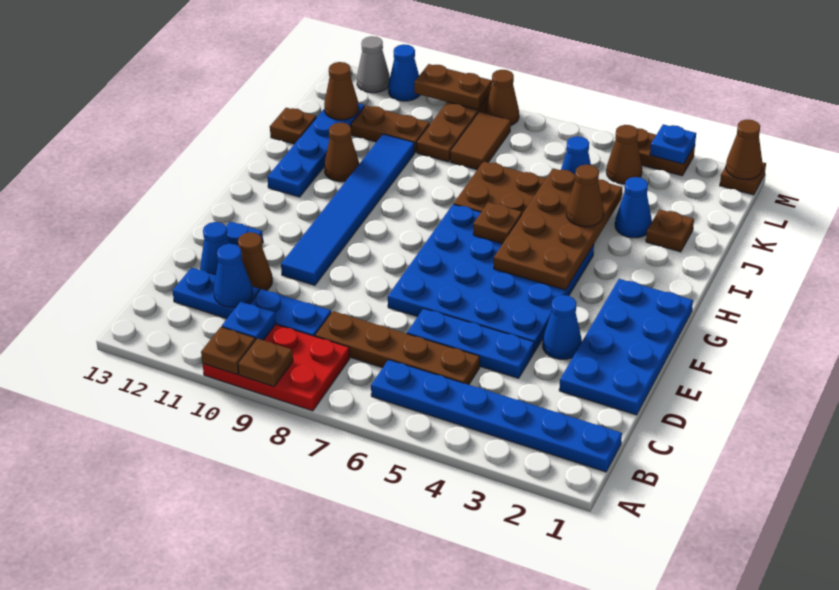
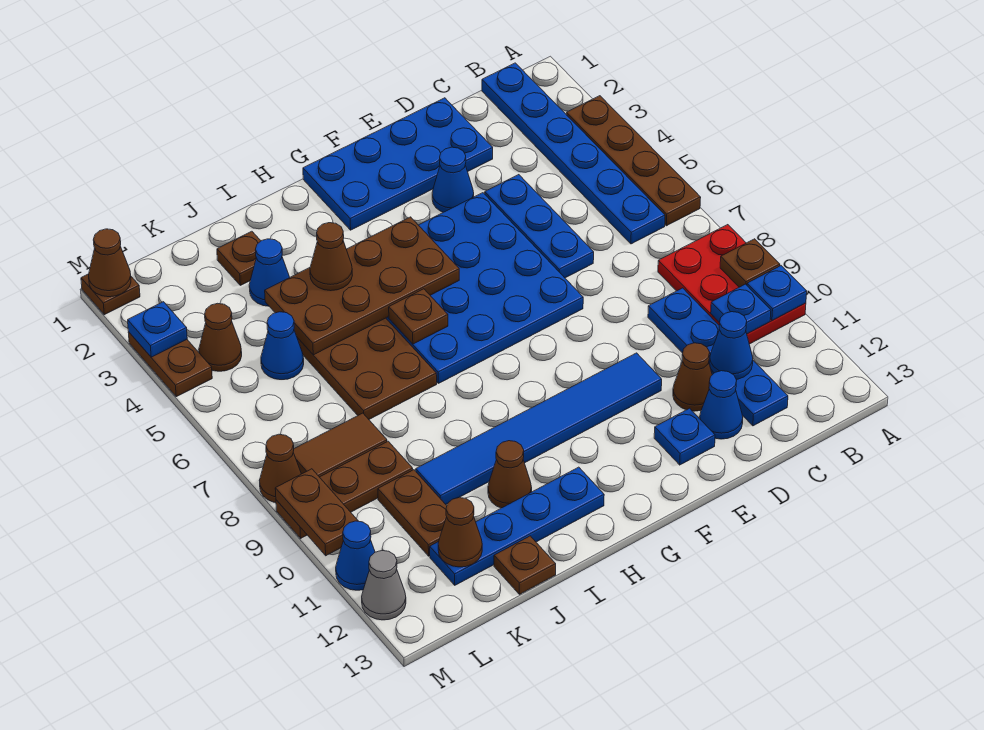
brown plate A10 level 2 -> blue plate A10 level 2
brown plate C5:C8 level 1 -> brown plate A3:A6 level 1

